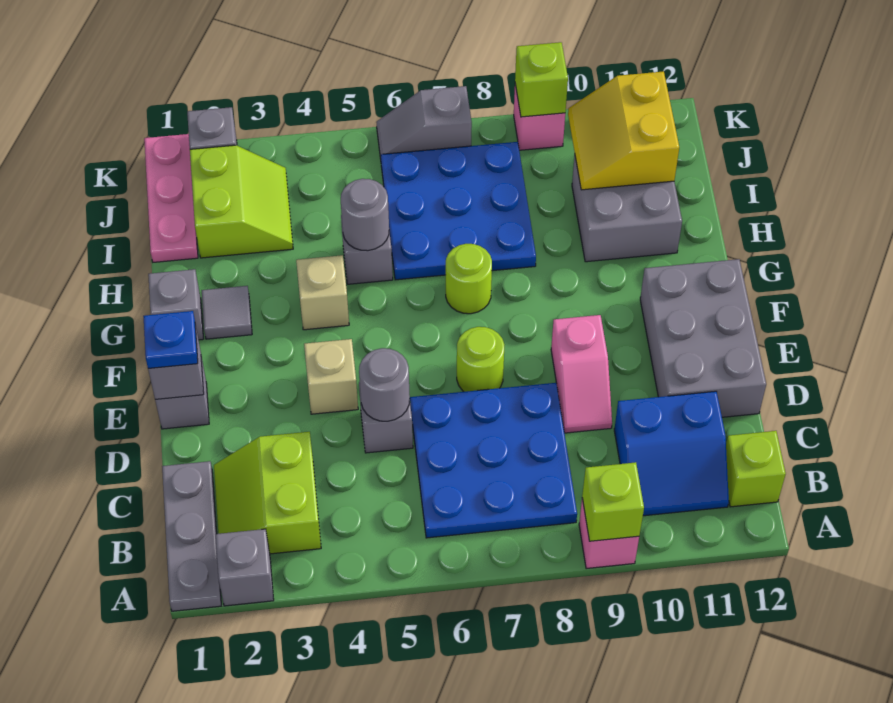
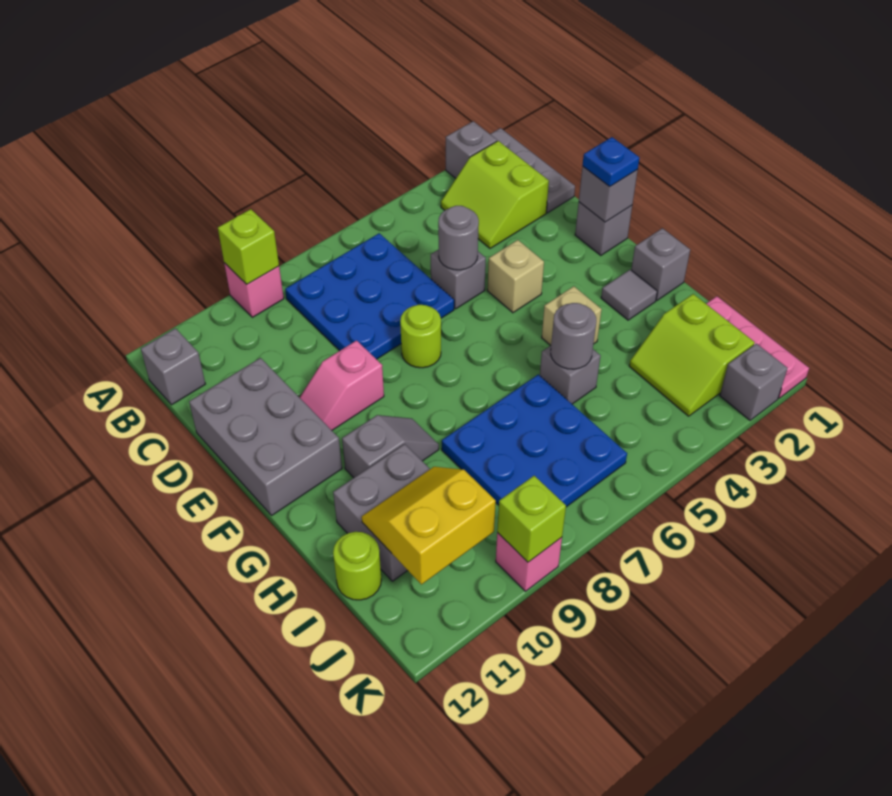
lime slope B2:C3 level 1 top 3 -> lime slope B2:C3 level 1 top 2
blue slope B10:C11 level 1 top C -> none
lime brick B12 level 1 -> grey brick B12 level 1
pink slope D9:E9 level 1 top E -> pink slope E9:E10 level 1 top 9
lime round brick G7 level 1 -> lime round brick I12 level 1
yellow slope I10:J11 level 2 top 11 -> yellow slope I10:J11 level 2 top J
grey slope K6:K7 level 1 top 7 -> grey slope G9:G10 level 1 top 10

